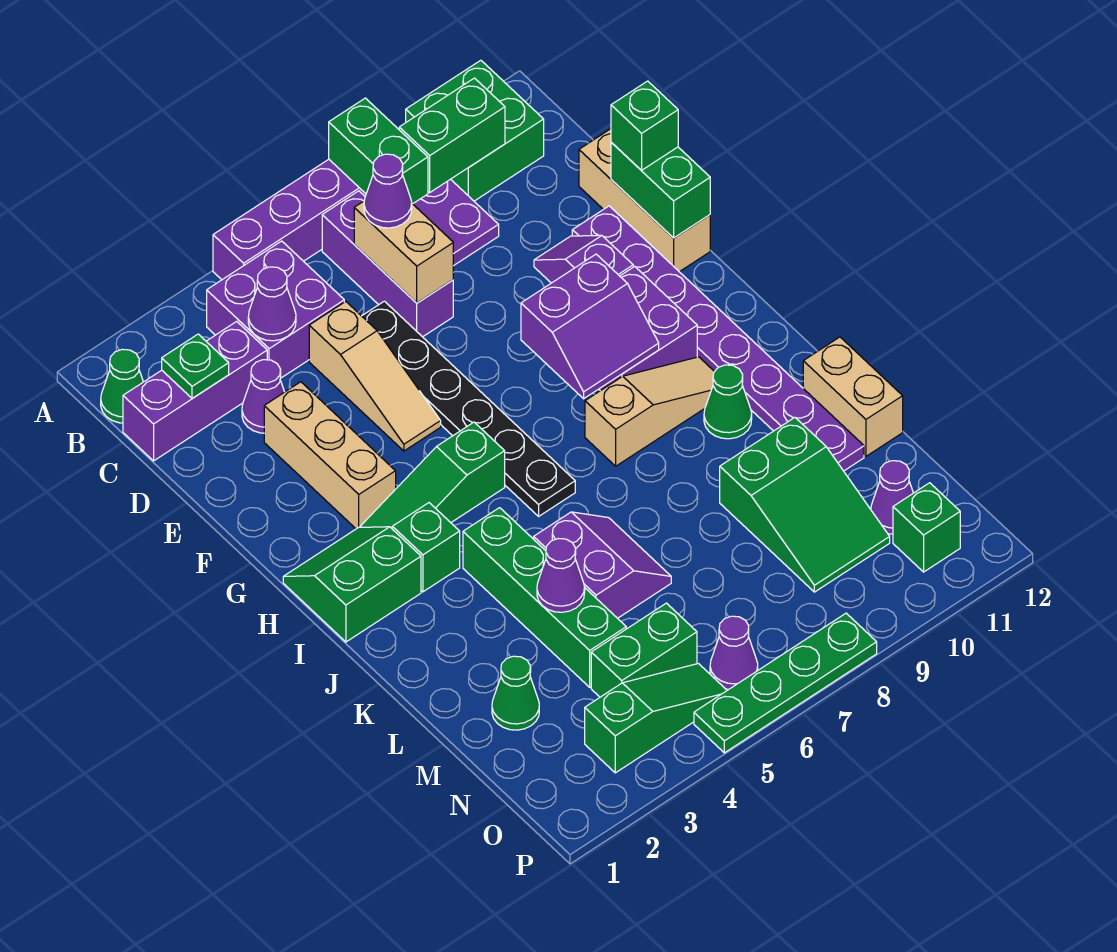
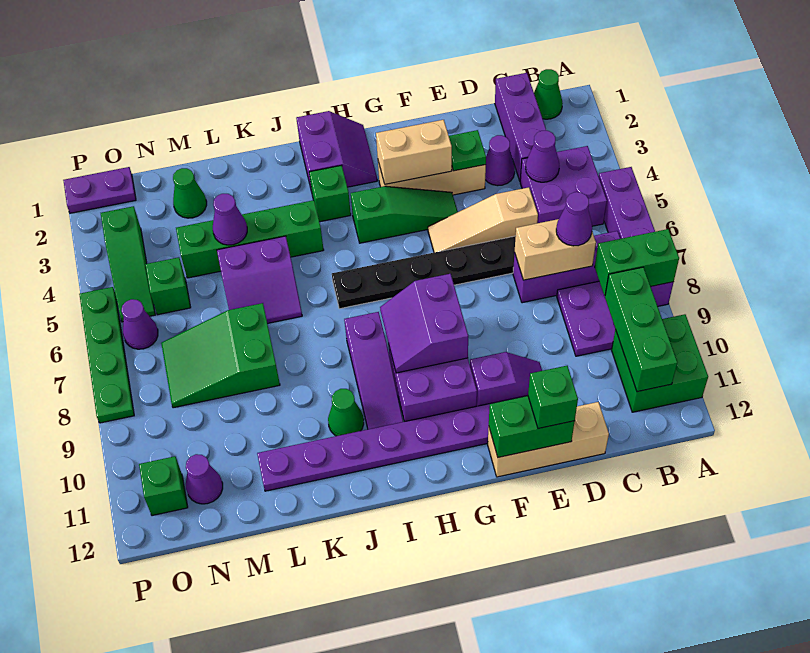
green brick B9:B10 level 2 -> green brick B9:B11 level 2
green plate C2 level 2 -> green plate E3 level 2
green slope H1:I2 level 1 top I -> purple slope H1:I2 level 1 top I
green slope H3:H5 level 1 top 5 -> green slope F4:H4 level 1 top H
tan slope I8:I10 level 1 top 8 -> purple slope I8:I10 level 1 top 8
tan brick K12:L12 level 1 -> tan brick F3:G3 level 2
green slope L9:N10 level 1 top L -> green slope L7:N8 level 1 top L
green brick N4:N5 level 1 -> green brick N5 level 1
none -> purple plate O1:P1 level 1

